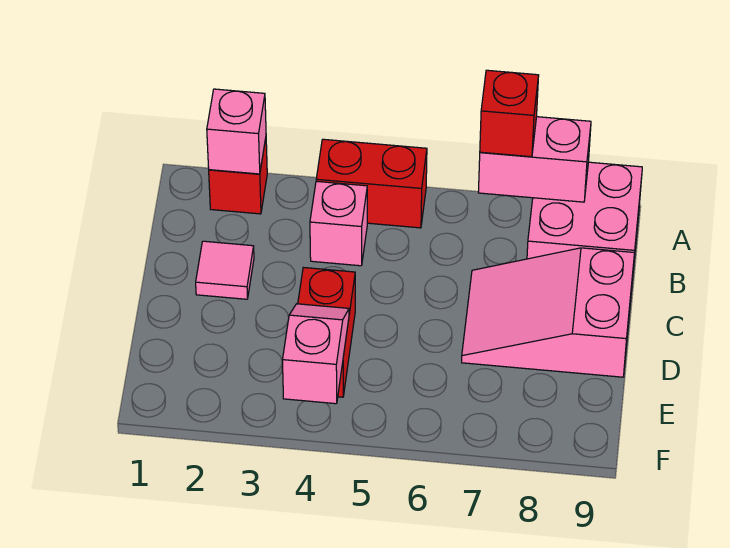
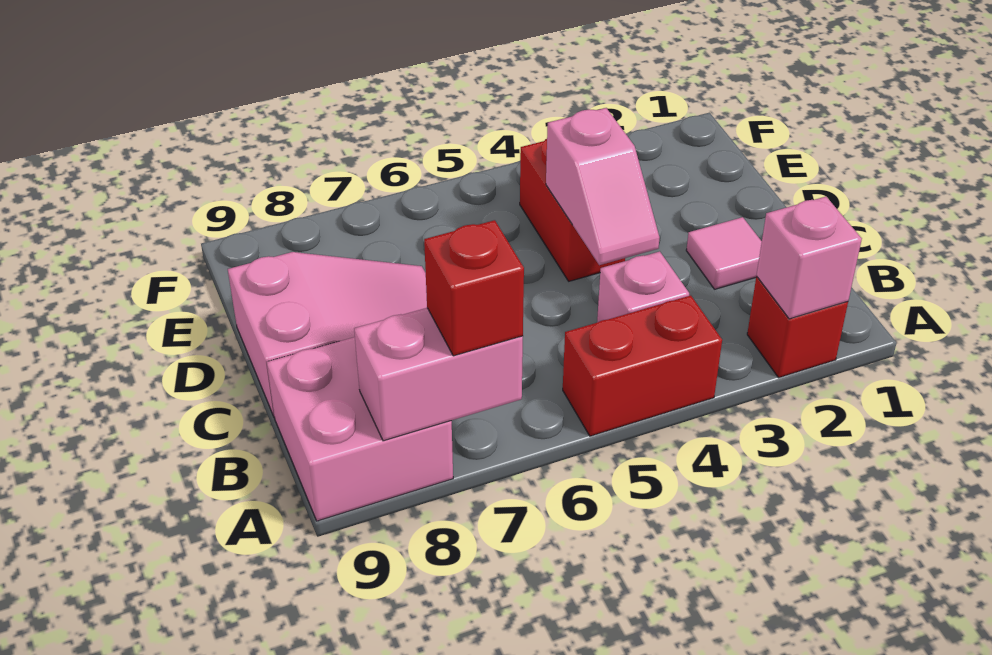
pink slope E4:F4 level 2 top F -> pink slope C4:D4 level 2 top D

